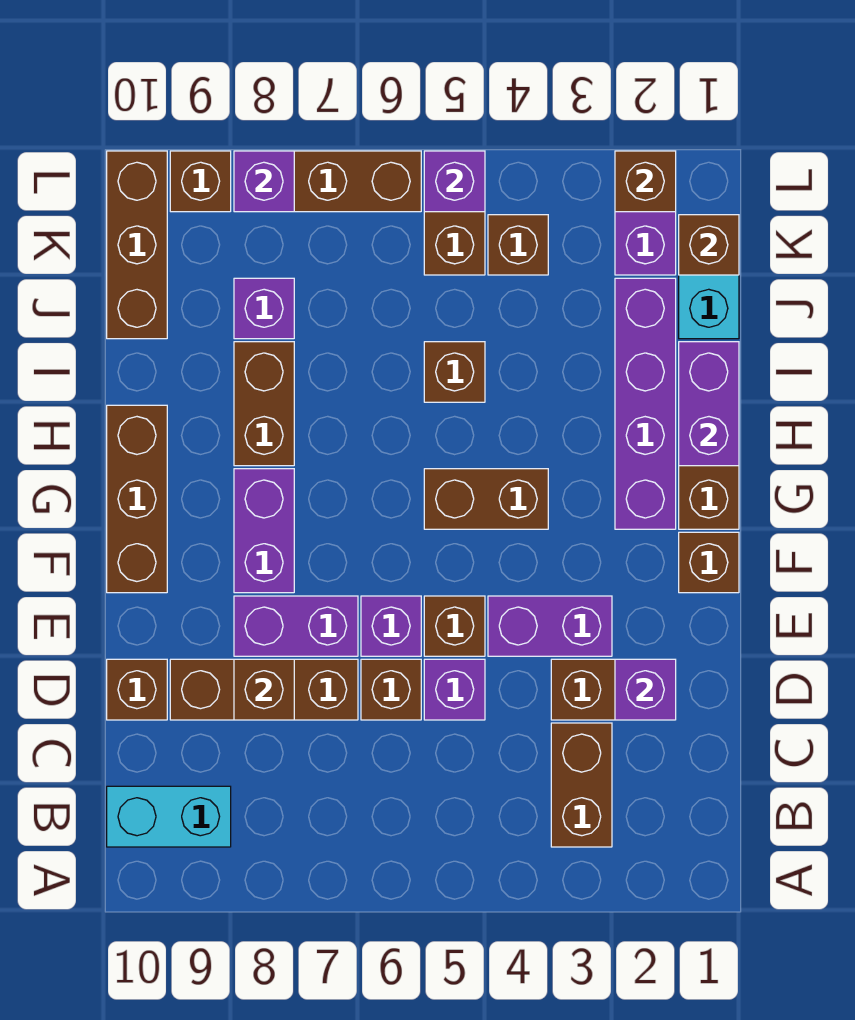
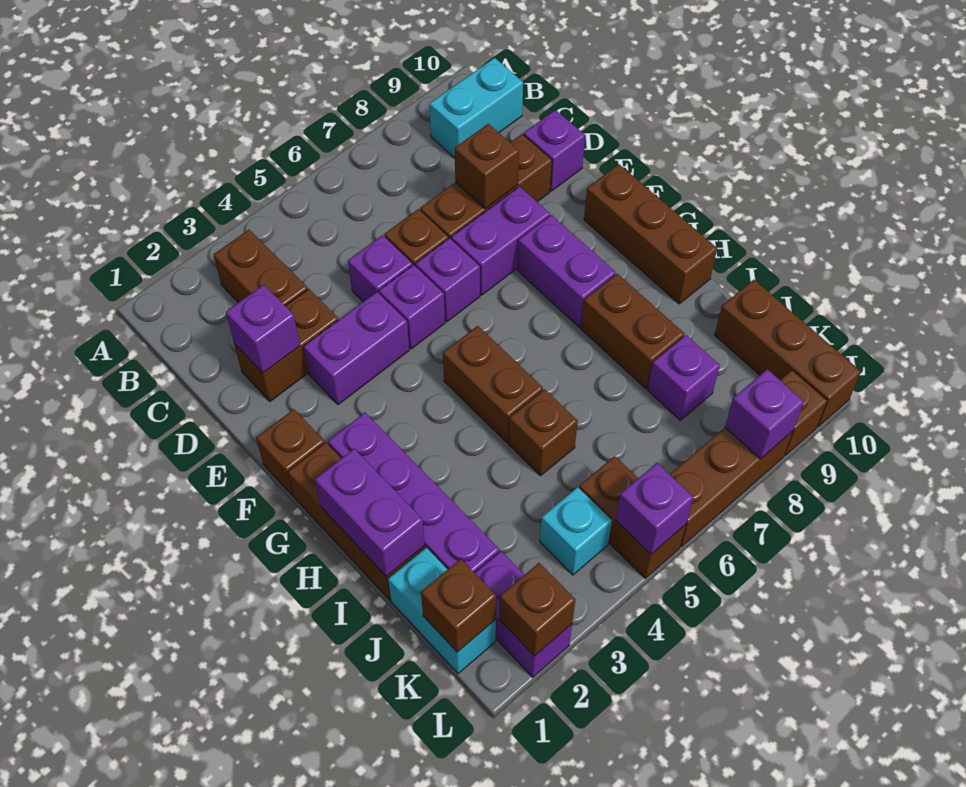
brown brick D10 level 1 -> purple brick D10 level 1
brown brick E5 level 1 -> purple brick E5 level 1
brown brick G4:G5 level 1 -> brown brick G5:H5 level 1
brown brick K4 level 1 -> cyan brick K4 level 1

